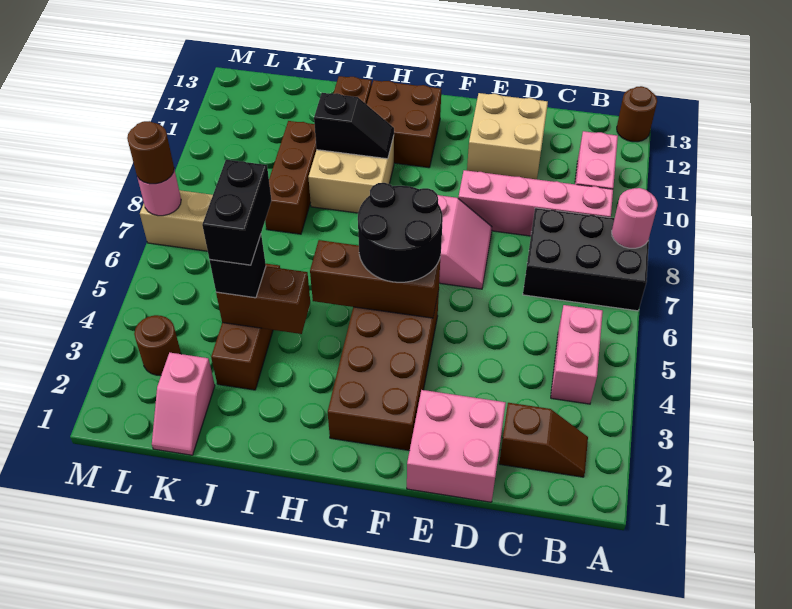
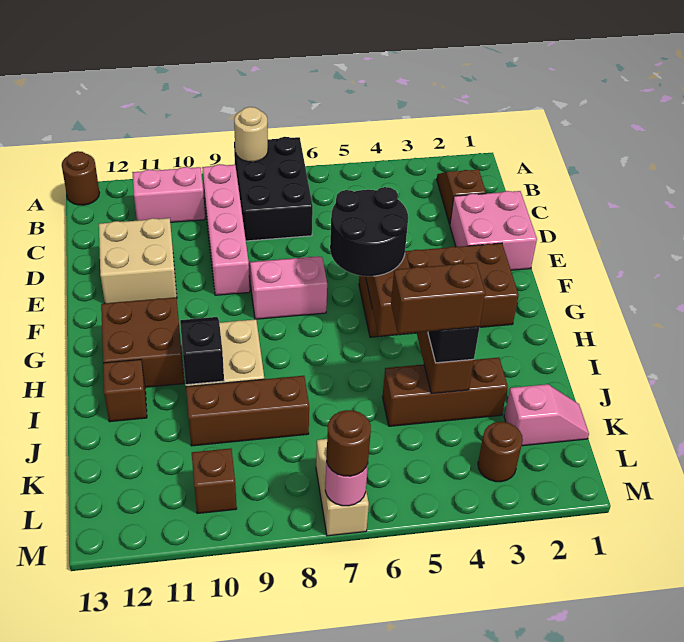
pink round brick A8 level 2 -> tan round brick A8 level 2
pink brick B4:B5 level 1 -> none
black brick J4:J5 level 4 -> brown brick J4:J5 level 4
none -> brown brick L10 level 1

